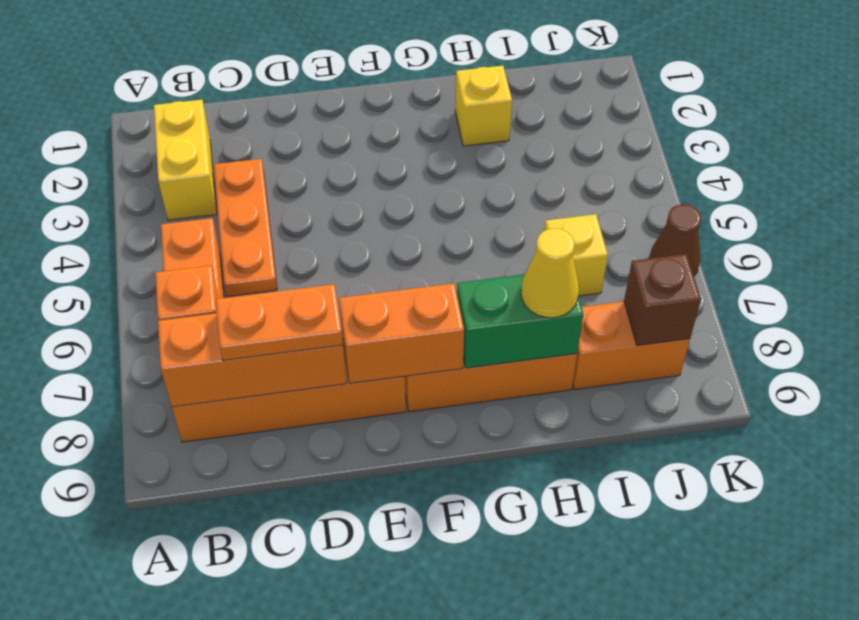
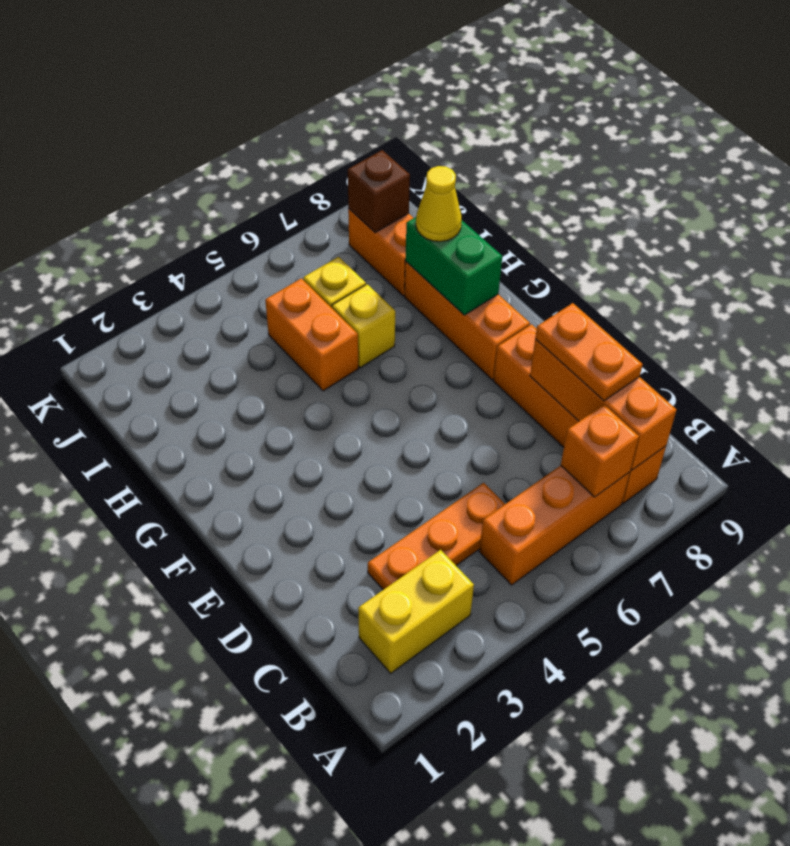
orange brick E8:F8 level 2 -> orange brick H5:I5 level 1
yellow brick H2 level 1 -> yellow brick H6 level 1
brown cone K6 level 1 -> none

